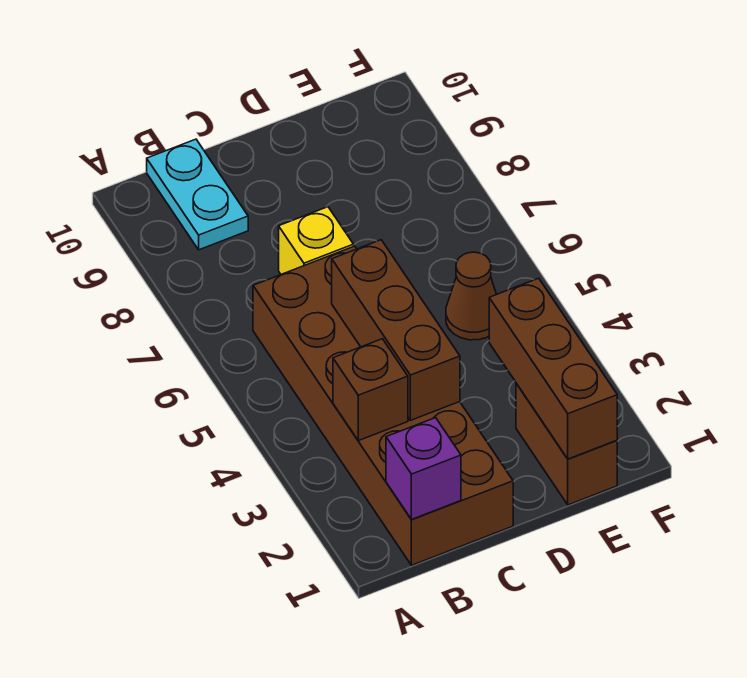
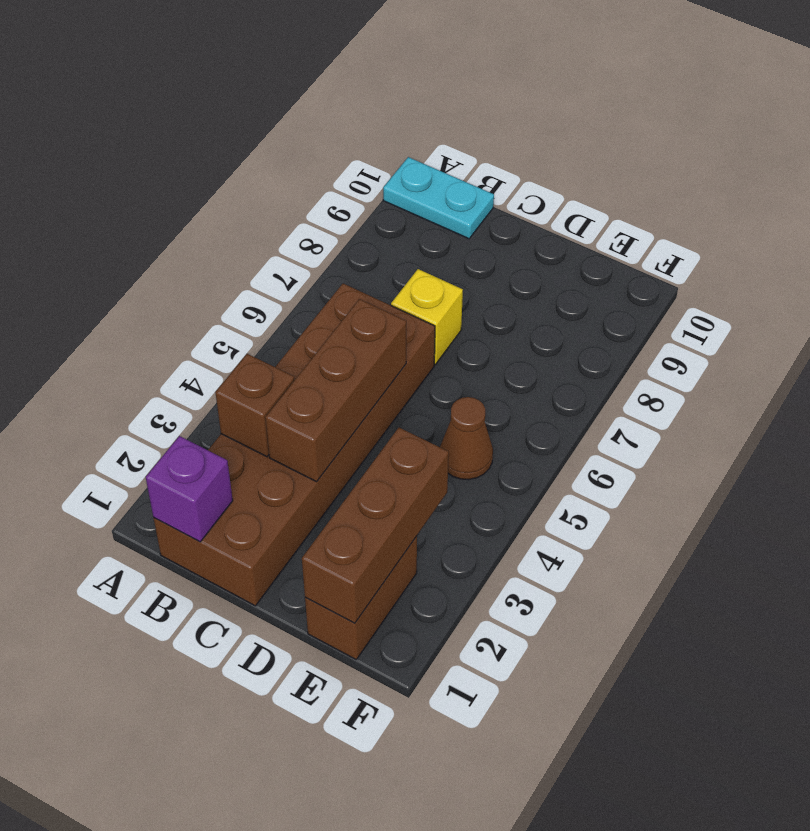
cyan plate B9:B10 level 1 -> cyan plate A10:B10 level 1

